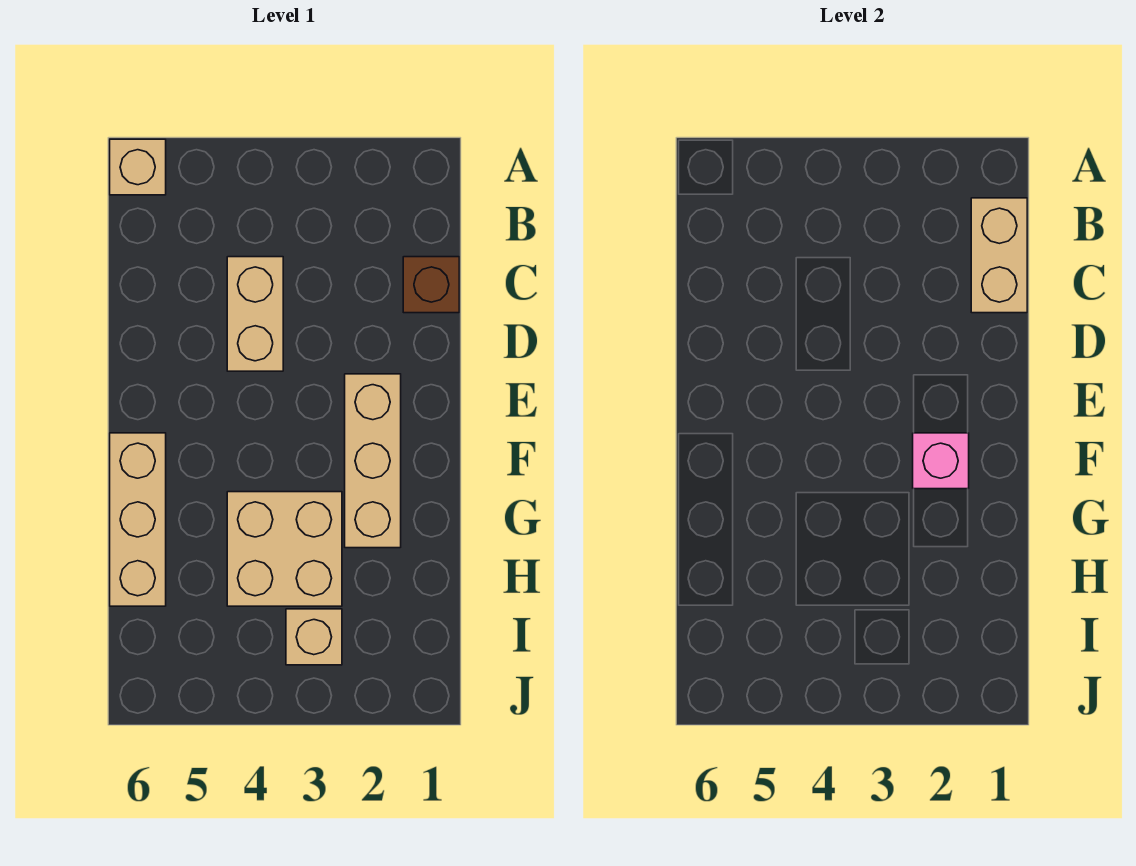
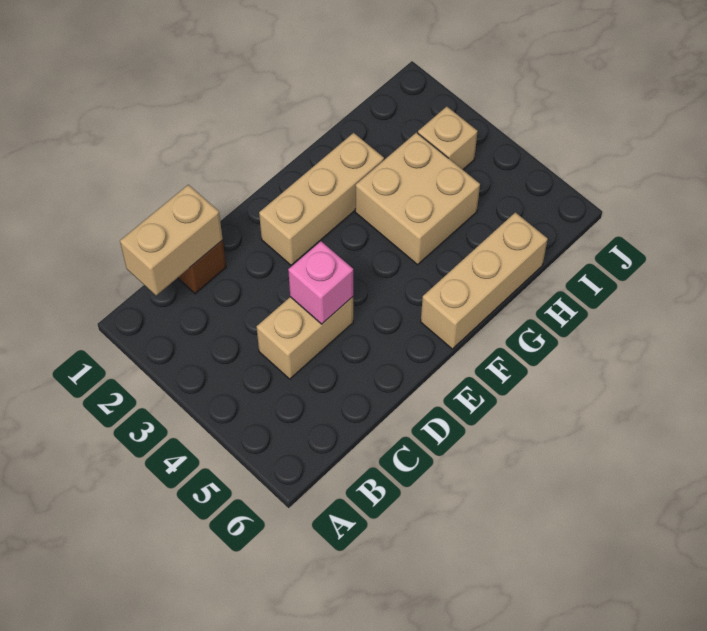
tan brick A6 level 1 -> none
pink brick F2 level 2 -> pink brick D4 level 2

